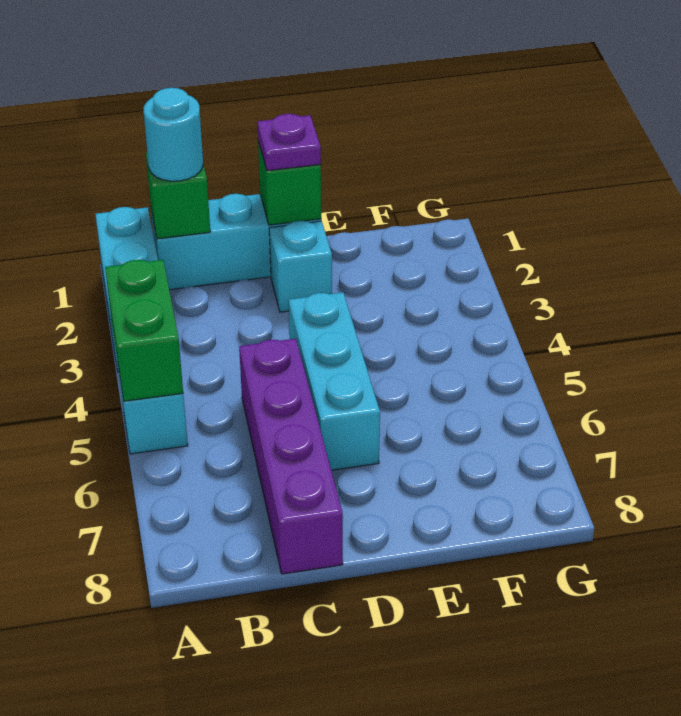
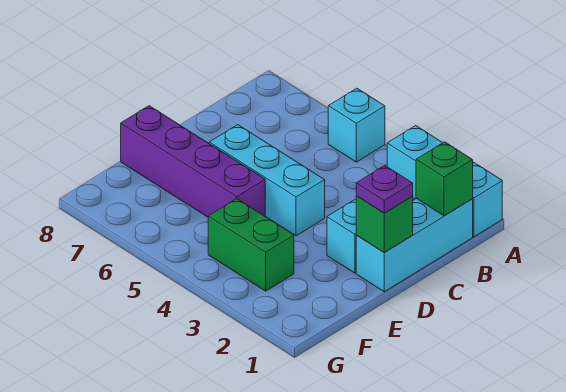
green brick A4:A5 level 2 -> green brick F3:F4 level 1
cyan round brick B1 level 3 -> none
purple brick C5:C8 level 1 -> purple brick E5:E8 level 1

